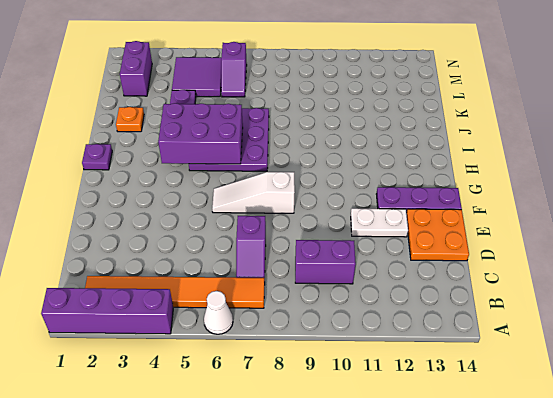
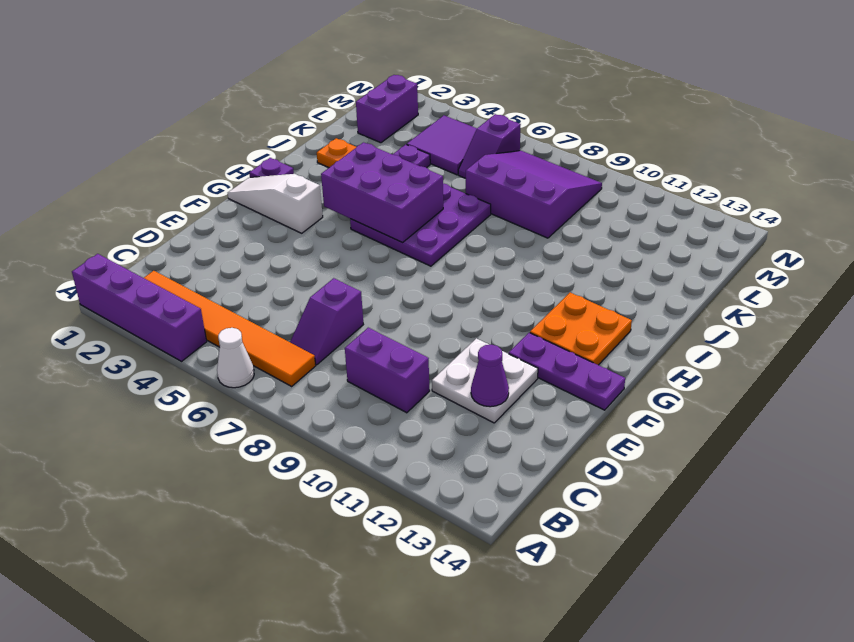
none -> purple cone D12 level 2
orange plate D13:E14 level 1 -> orange plate G12:H13 level 1
white plate E11:E12 level 1 -> white plate D11:E12 level 1
white slope F6:F8 level 1 top 8 -> white slope G1:G3 level 1 top 3
none -> purple slope K7:M9 level 1 top K

